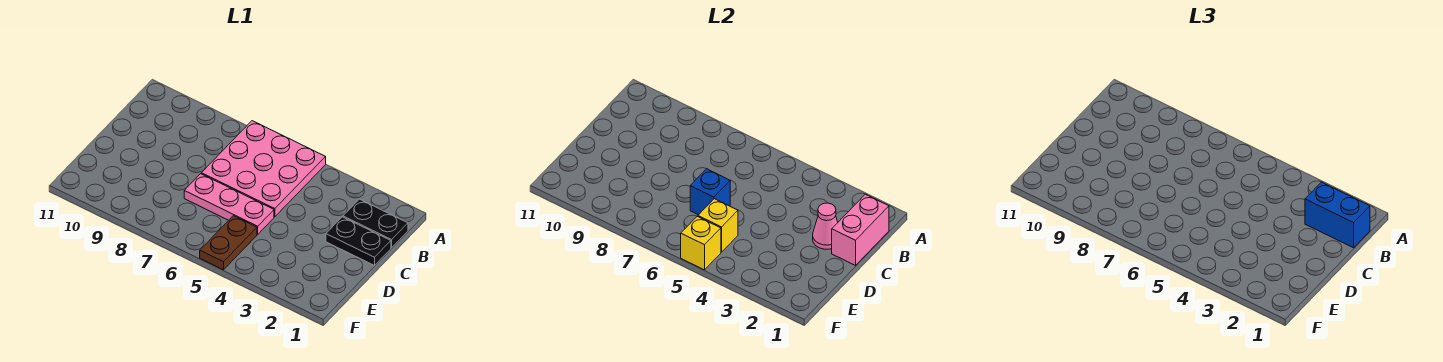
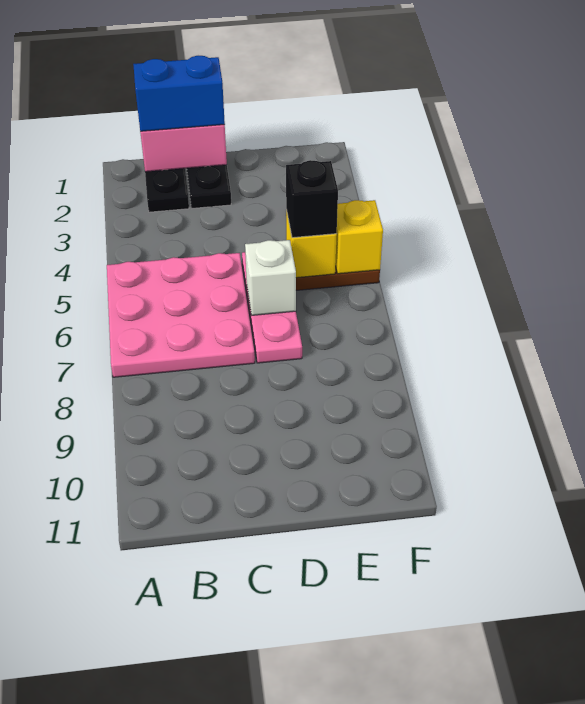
blue brick B1:B2 level 3 -> blue brick B1:C1 level 3
pink cone C2 level 2 -> none
blue brick D6 level 2 -> white brick D6 level 2
none -> black brick E5 level 3

